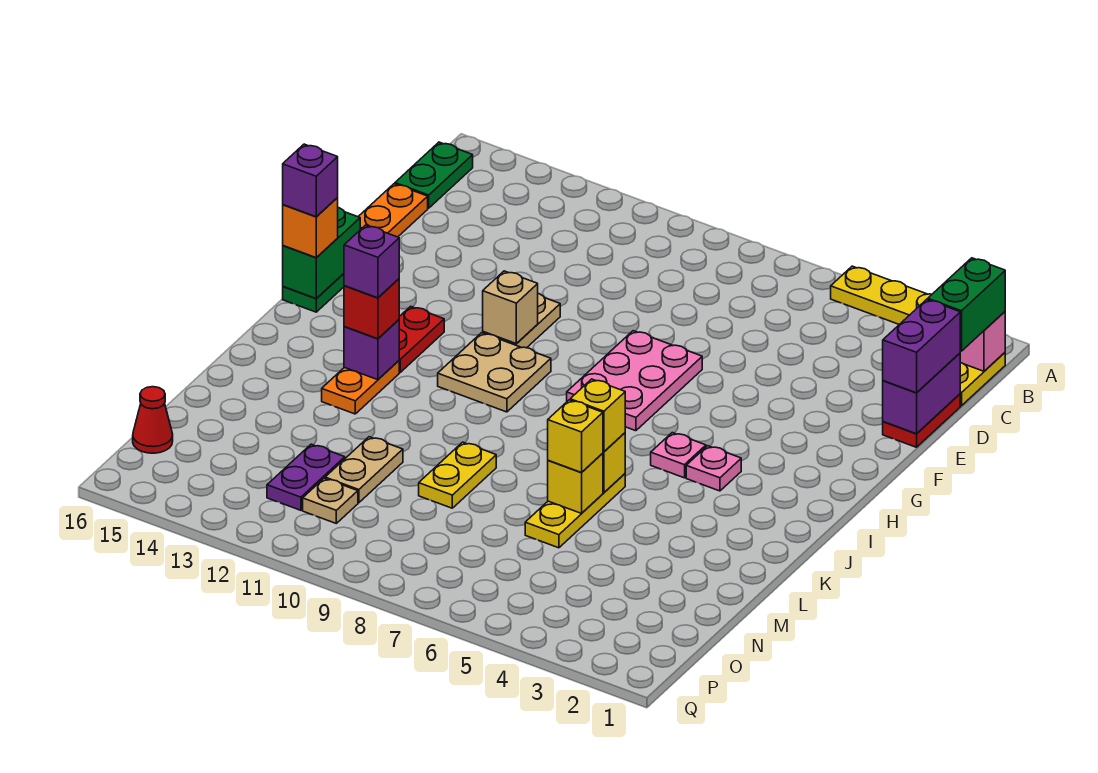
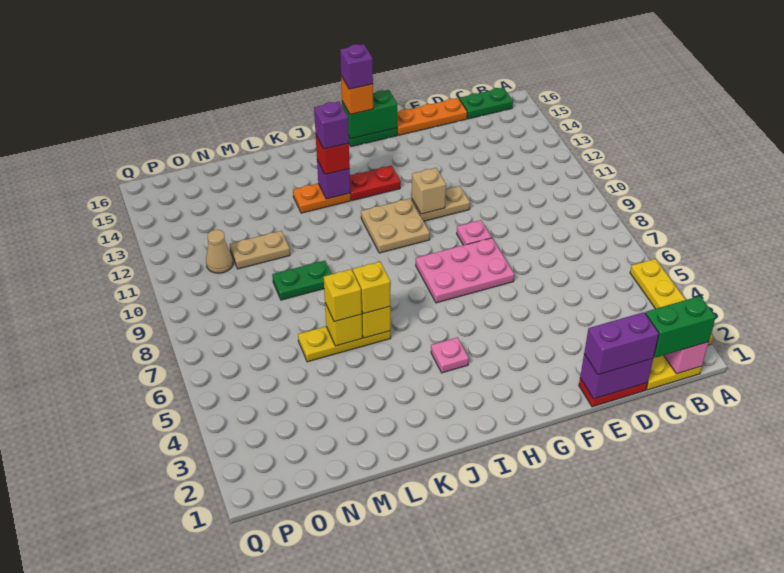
pink plate I5 level 1 -> pink plate F9 level 1
yellow plate L9:M9 level 1 -> green plate L9:M9 level 1
purple plate N12:O12 level 1 -> none
tan plate O11 level 1 -> tan cone O11 level 1
red cone O16 level 1 -> none

